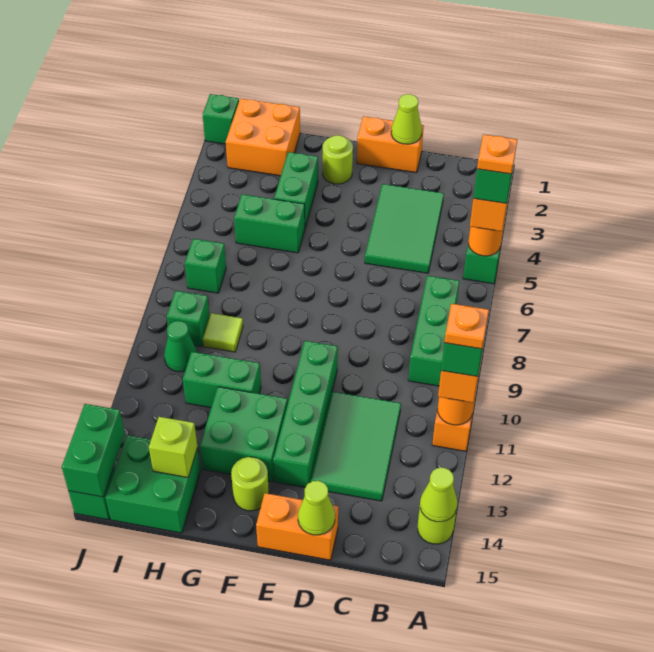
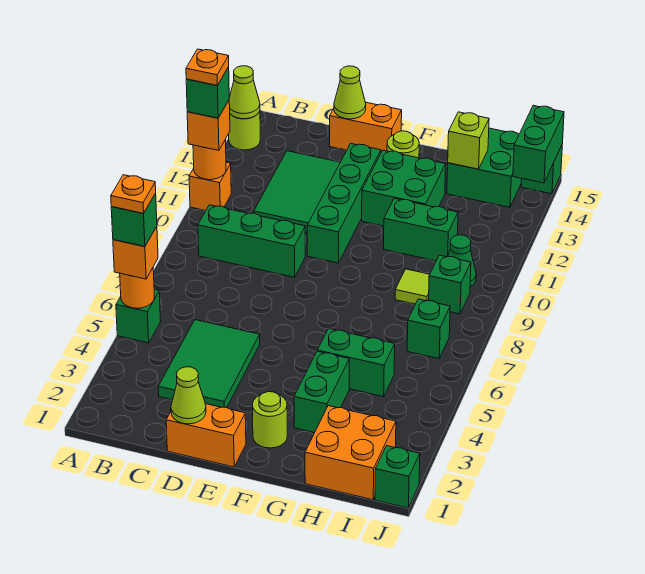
green brick B7:B9 level 1 -> green brick B9:D9 level 1

